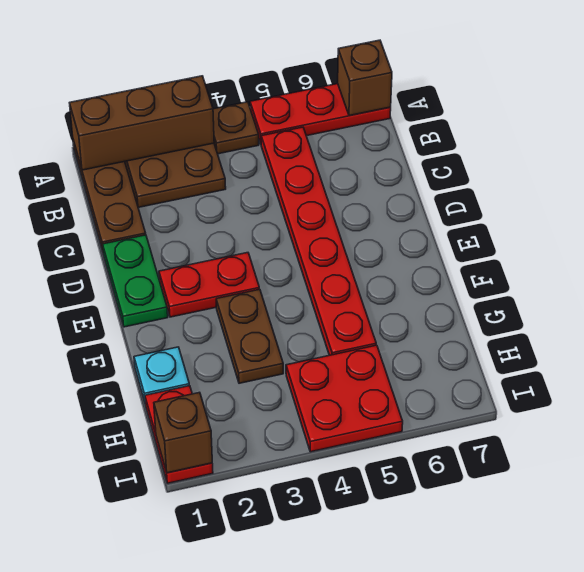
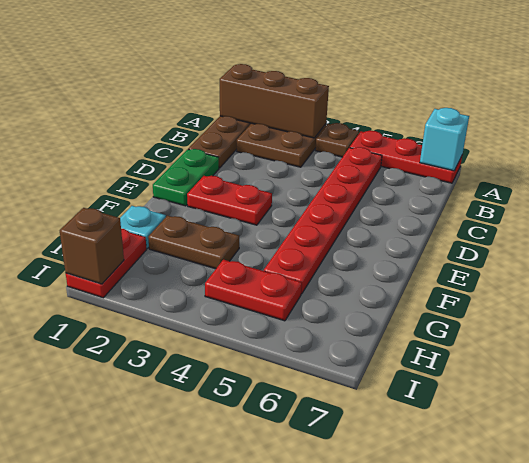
brown brick A7 level 2 -> cyan brick A7 level 2
brown plate F3:G3 level 1 -> brown plate G2:G3 level 1
red plate H4:I5 level 1 -> red plate H4:H5 level 1

